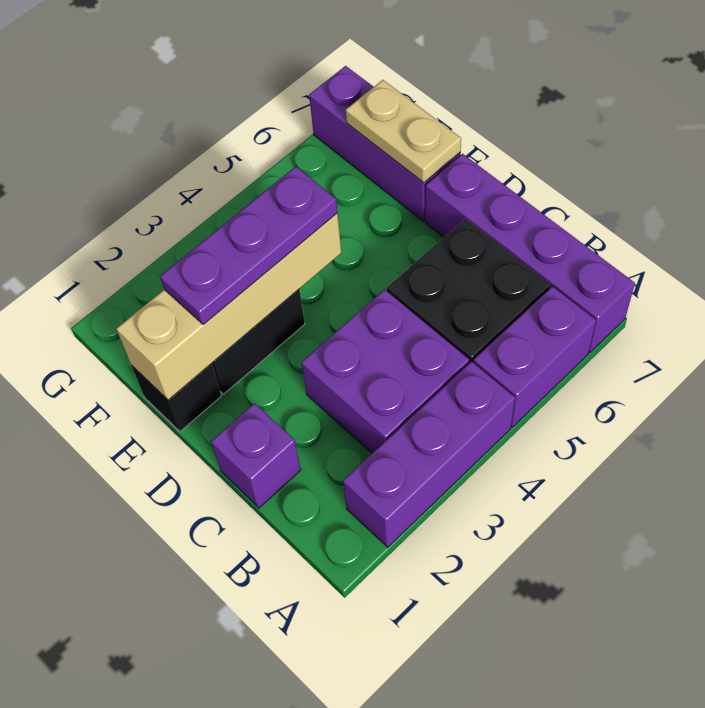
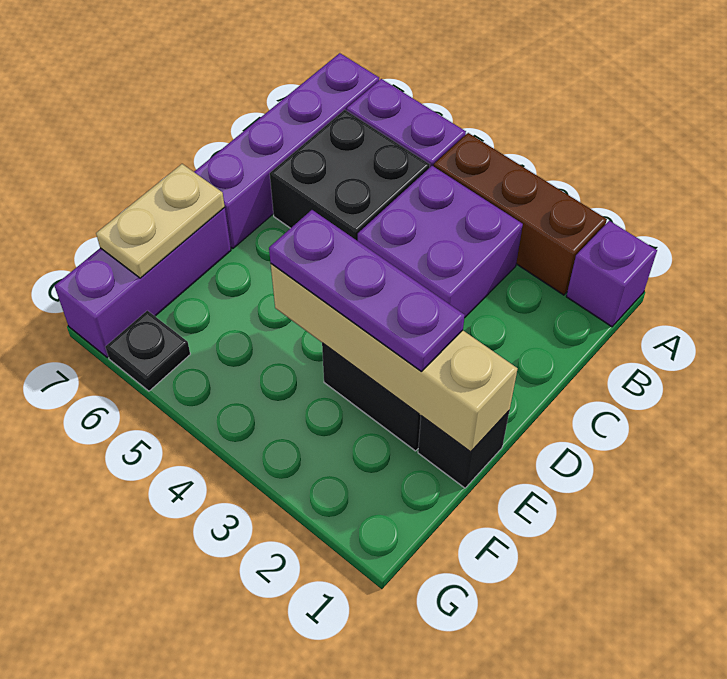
purple brick A2:A4 level 1 -> brown brick A2:A4 level 1
purple brick C1 level 1 -> purple brick A1 level 1
none -> black plate G6 level 1

